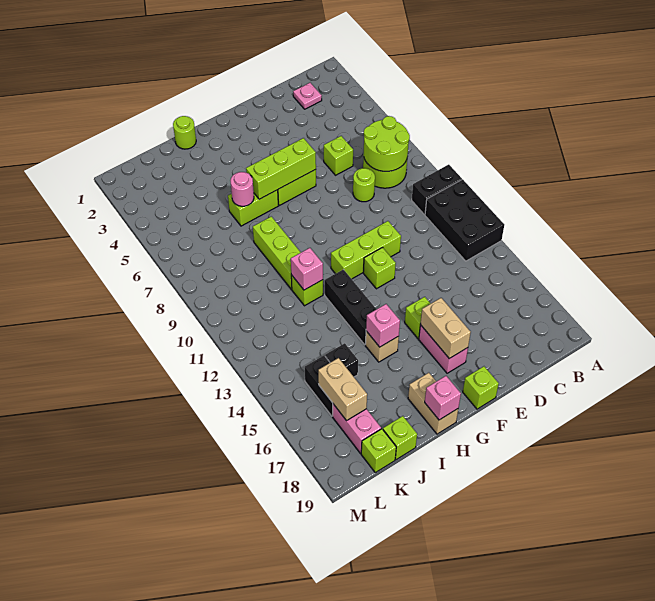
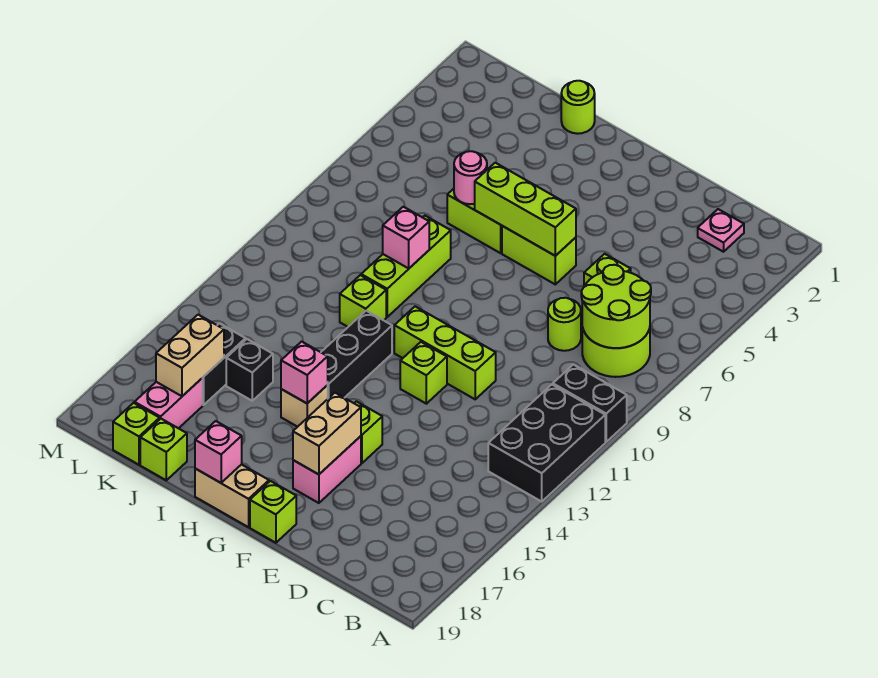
tan brick H18:H19 level 1 -> tan brick G19:H19 level 1
pink brick I11 level 2 -> pink brick I9 level 2

